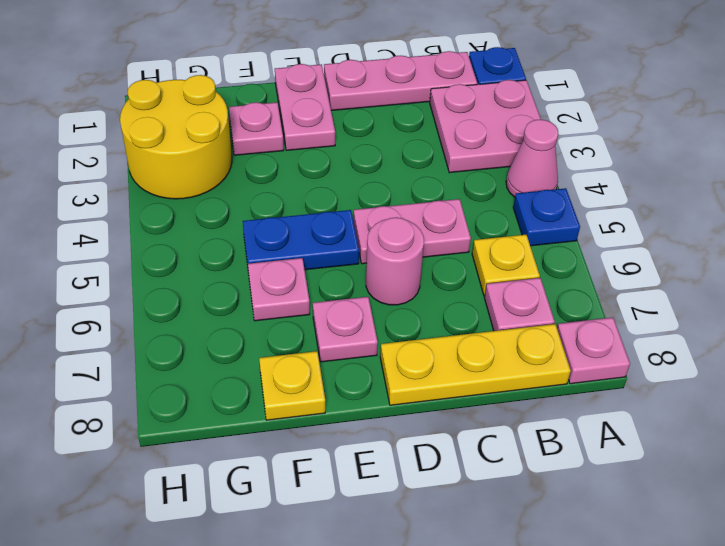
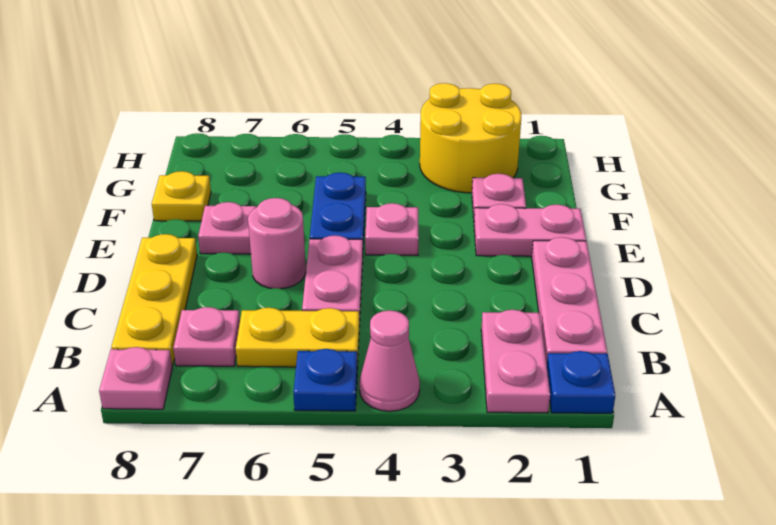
pink plate A2:B3 level 1 -> pink plate A2:B2 level 1
yellow plate B6 level 1 -> yellow plate B5:B6 level 1
pink plate F6 level 1 -> pink plate E4 level 1

